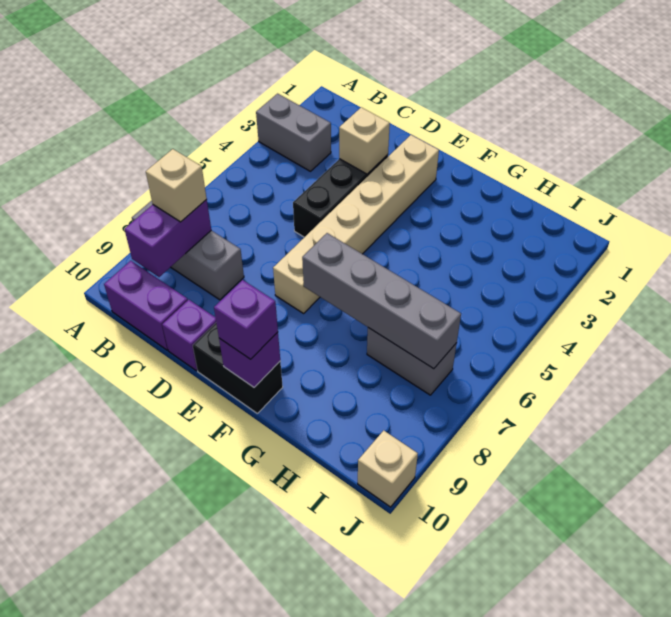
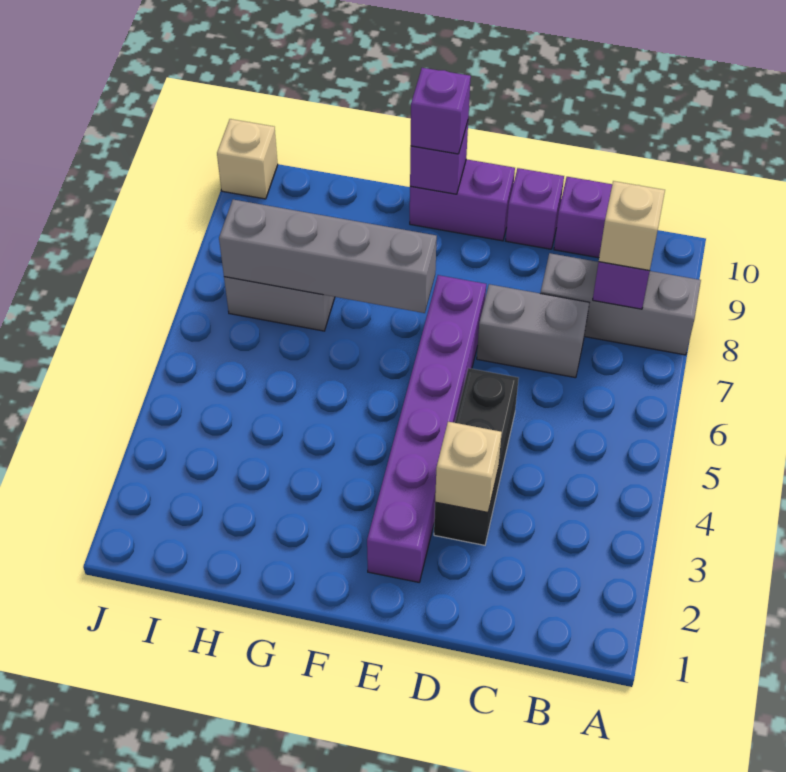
grey brick A3:B3 level 1 -> grey brick C7:D7 level 1
tan brick E2:E7 level 1 -> purple brick E2:E7 level 1
black brick E10:F10 level 1 -> purple brick E10:F10 level 1

